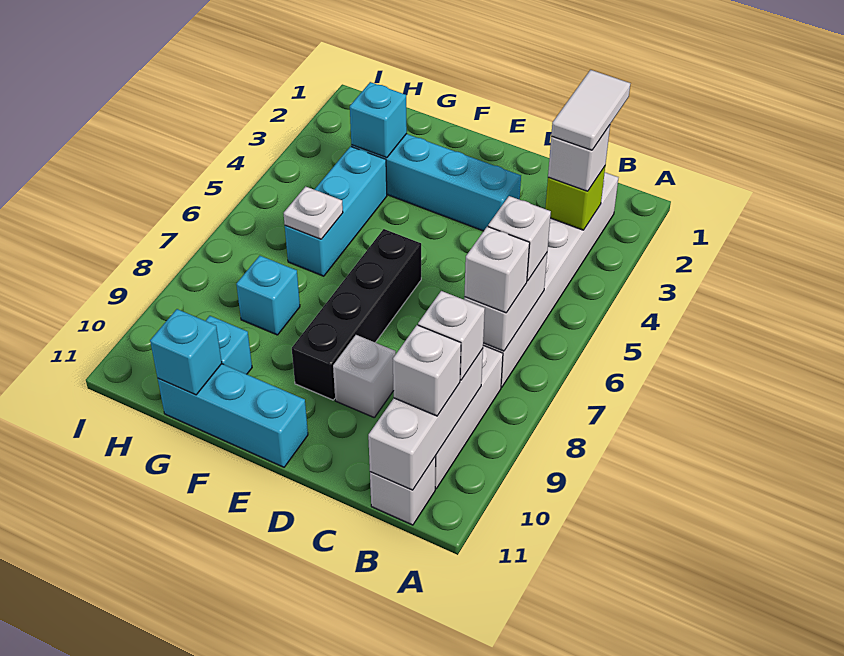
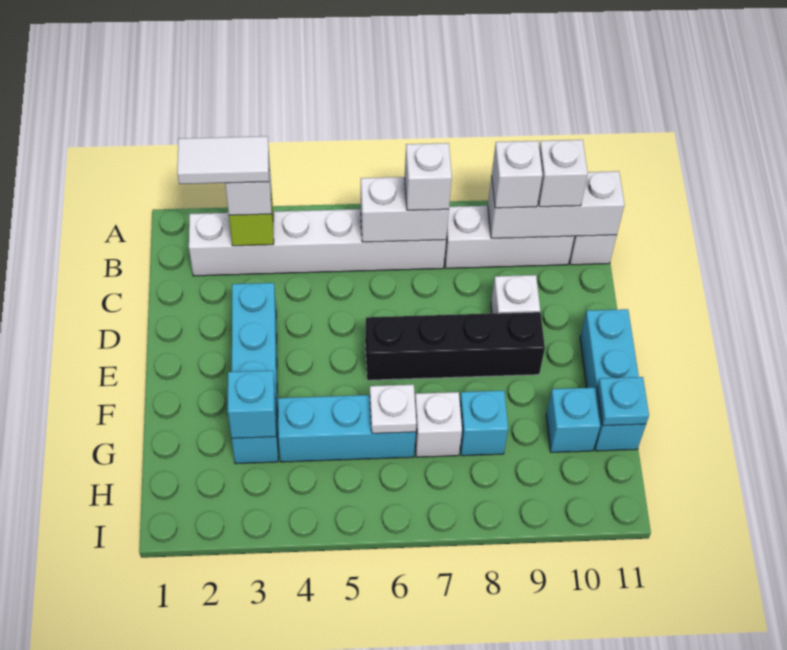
white brick B6 level 3 -> white brick G7 level 1
cyan brick G11 level 2 -> cyan plate G11 level 2

